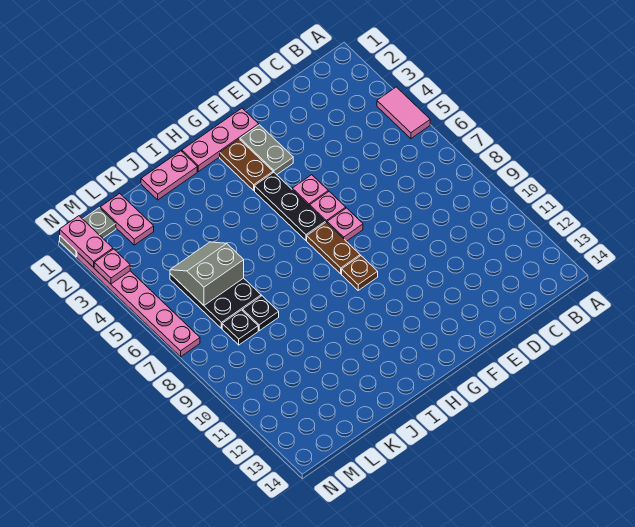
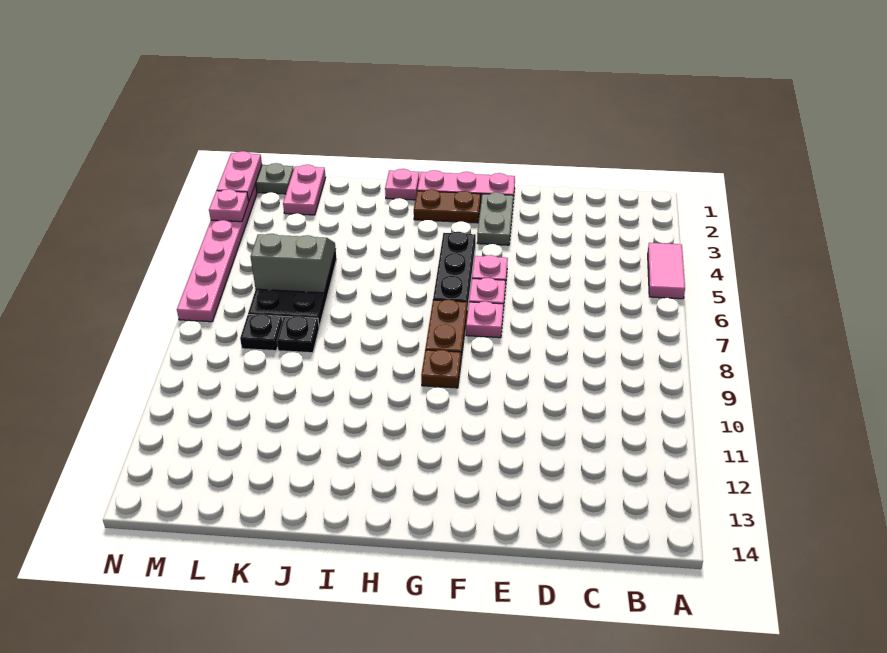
brown plate G2:G3 level 1 -> brown plate G2:H2 level 1
pink plate I1:J1 level 1 -> pink plate I1 level 1

